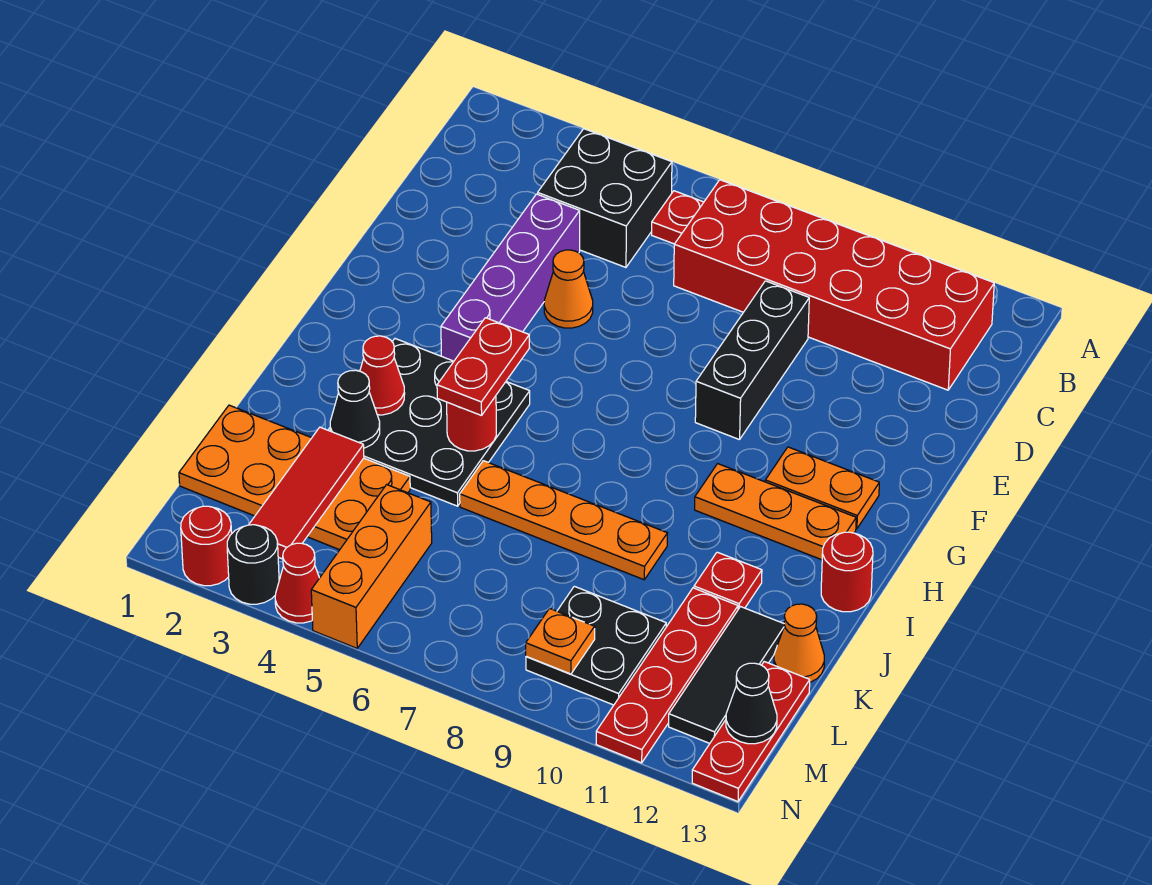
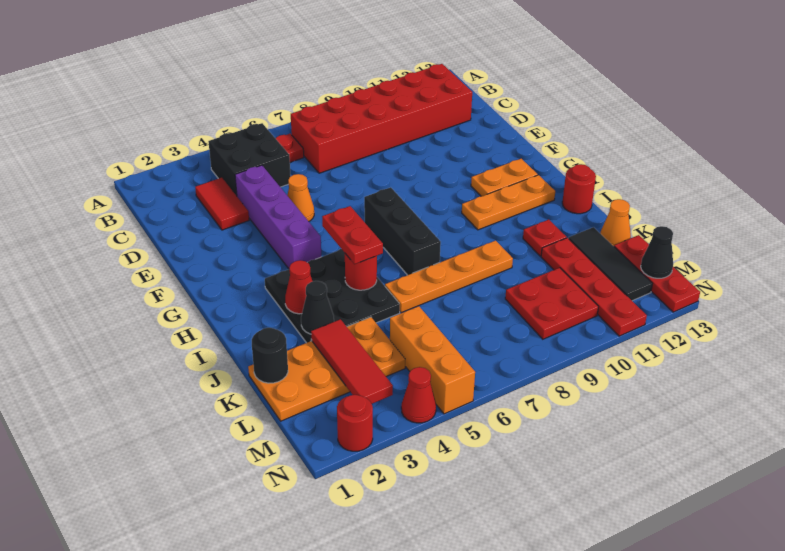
none -> red tile C3:D3 level 1
black brick D9:F9 level 1 -> black brick G7:I7 level 1
black plate L9:M10 level 1 -> red plate L9:M10 level 1
orange plate M9 level 2 -> none
black round brick N3 level 1 -> black round brick K1 level 2

